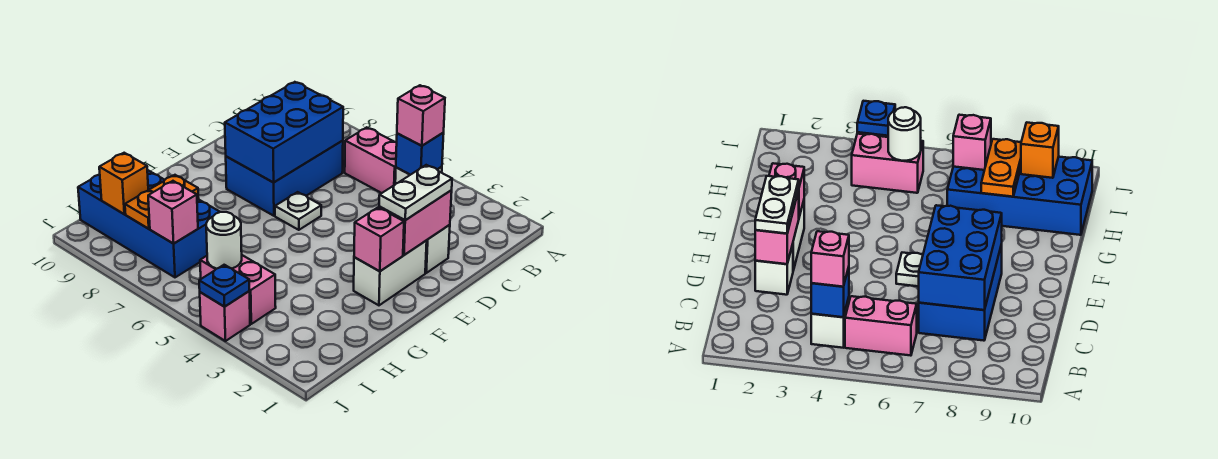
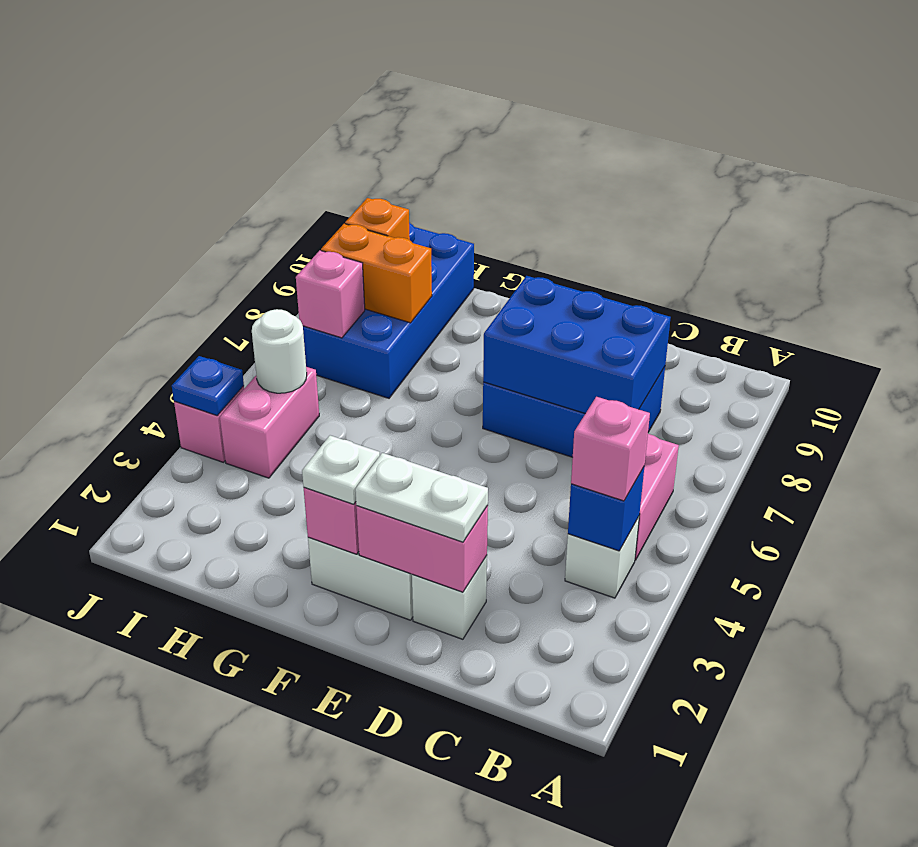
white plate E6 level 1 -> white plate F2 level 3
orange plate H8:I8 level 2 -> orange brick H8:I8 level 2

